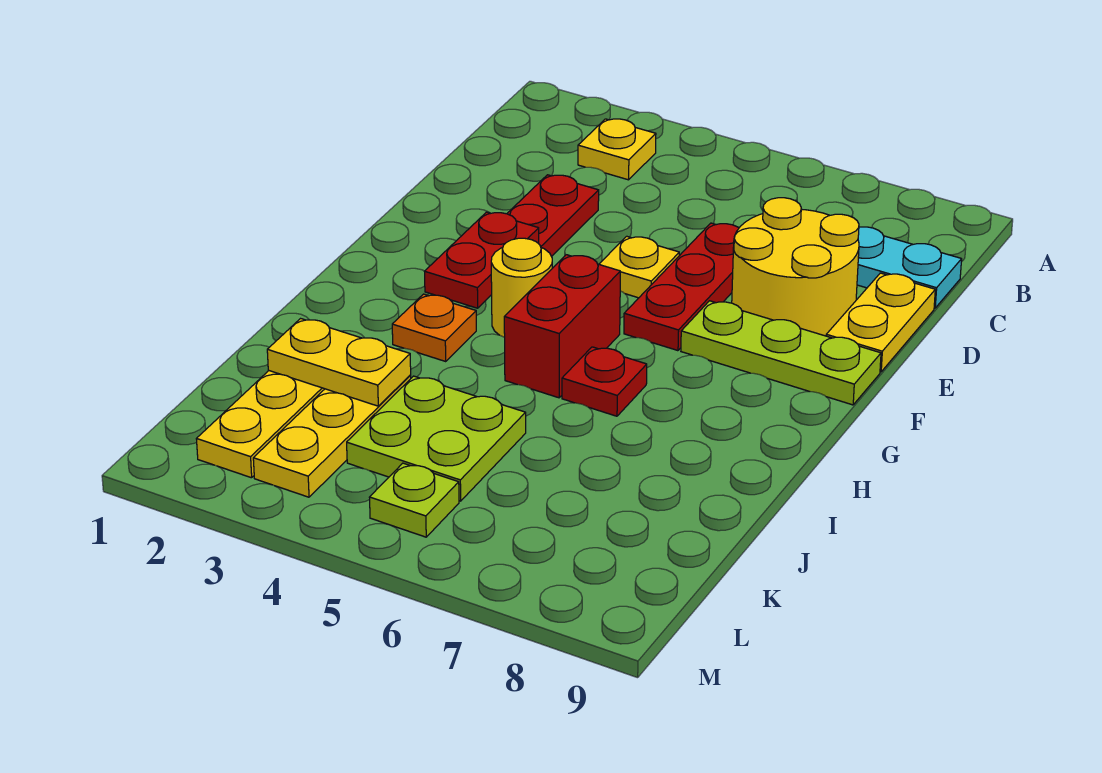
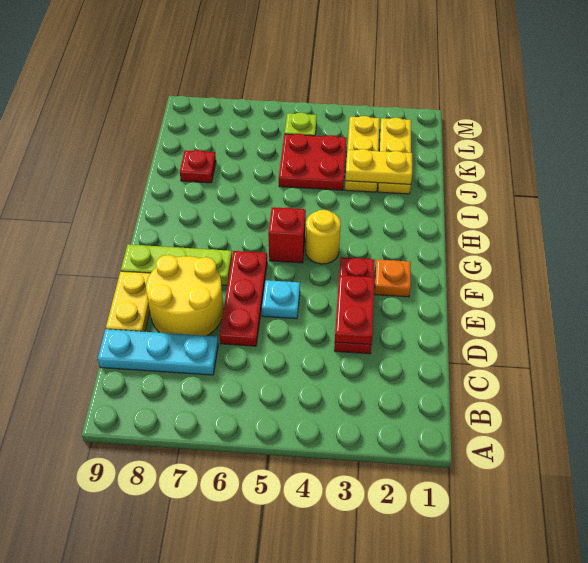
yellow plate B3 level 1 -> none
yellow plate E5 level 1 -> cyan plate E5 level 1
red plate F3:G3 level 2 -> red plate D3:E3 level 2
red brick G5:H5 level 1 -> red brick G5 level 1
orange plate H3 level 1 -> orange plate F2 level 1
red plate H6 level 1 -> red plate J8 level 1
lime plate J4:K5 level 1 -> red plate J4:K5 level 1

